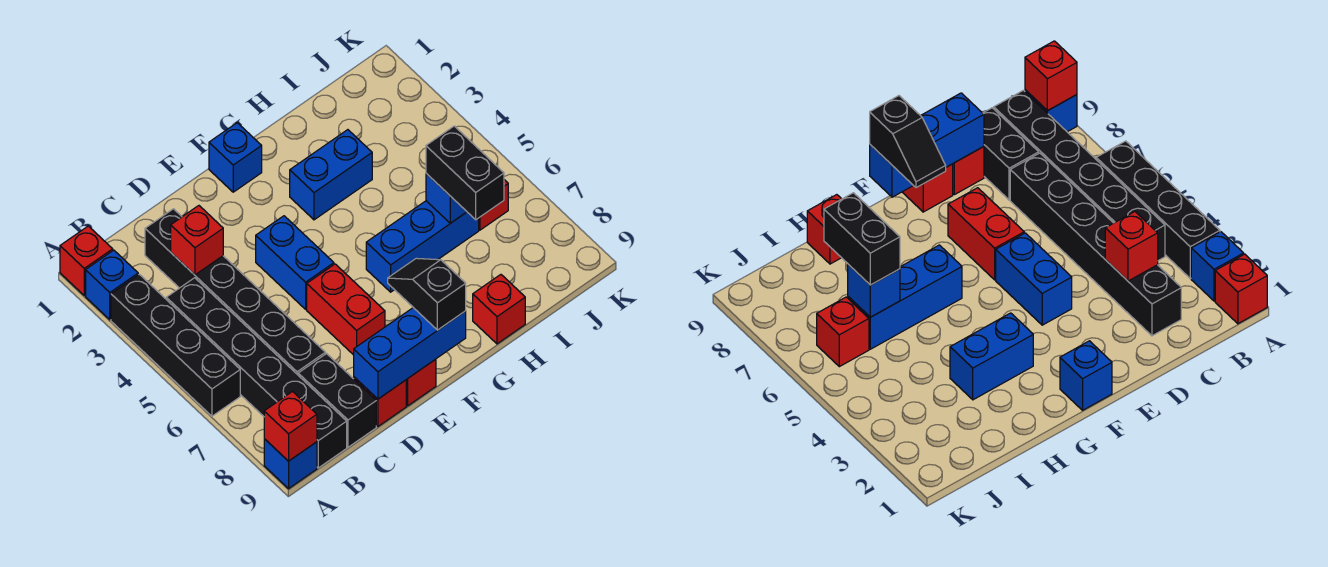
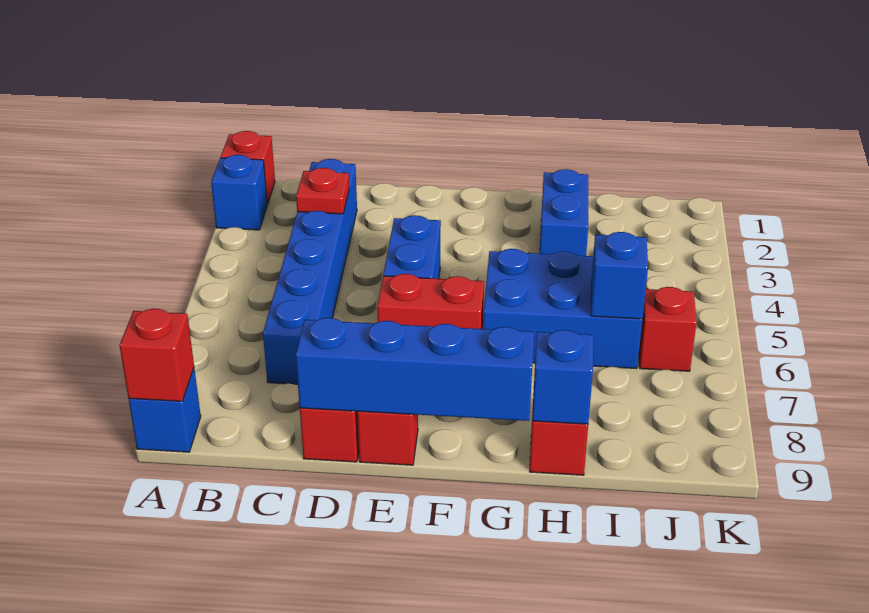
black brick A3:A6 level 1 -> none
black brick B4:B9 level 1 -> none
black brick C2:C7 level 1 -> blue brick C2:C7 level 1
red brick C3 level 2 -> red plate C3 level 2
black brick C8:C9 level 1 -> none
blue brick D9:F9 level 2 -> blue brick D9:G9 level 2
red brick E6:E7 level 1 -> red brick E6:F6 level 1
blue brick F1 level 1 -> blue brick H9 level 2
black slope F8:F9 level 3 top 9 -> none
blue brick G3:H3 level 1 -> blue brick H2:H3 level 1
blue brick G6:I6 level 1 -> blue brick G5:I6 level 1
black brick I6:I7 level 3 -> none

